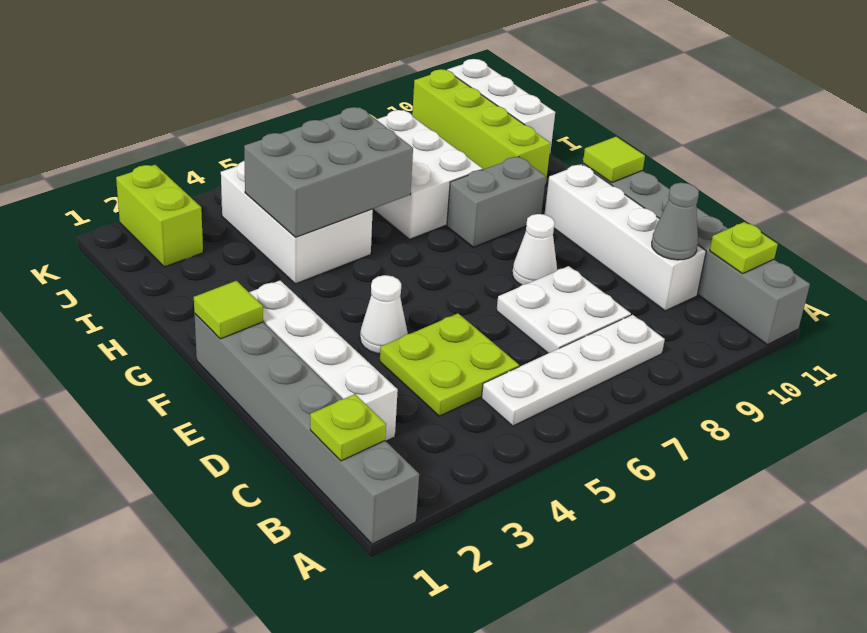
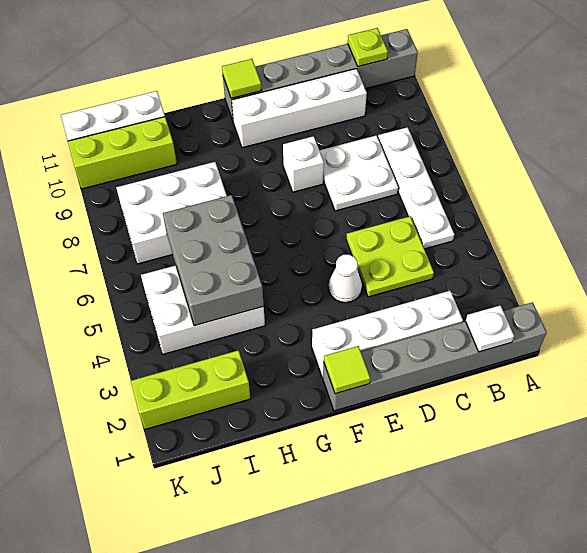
lime plate B1 level 2 -> white plate B1 level 2
grey cone C10 level 2 -> none
white cone E8 level 1 -> white brick E8 level 1
grey brick G8:G9 level 1 -> none
lime brick H10:K10 level 1 -> lime brick I10:K10 level 1
lime brick J2:K2 level 1 -> lime brick I2:K2 level 1

